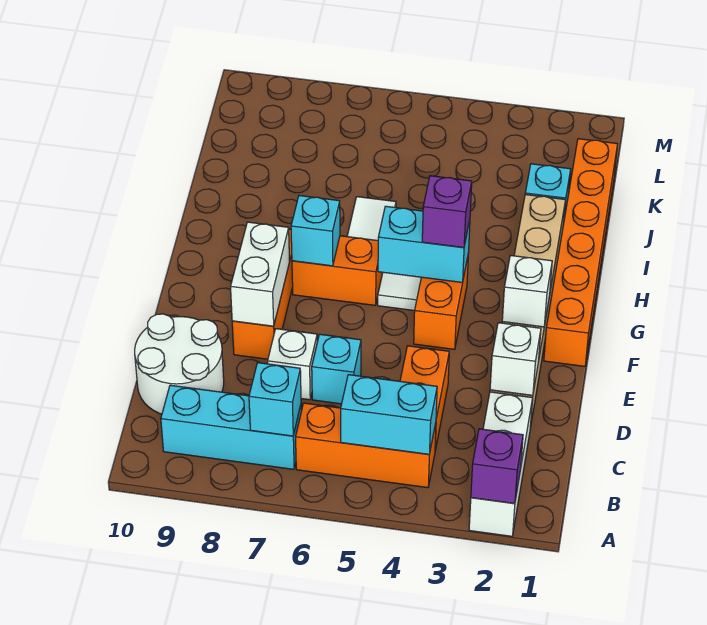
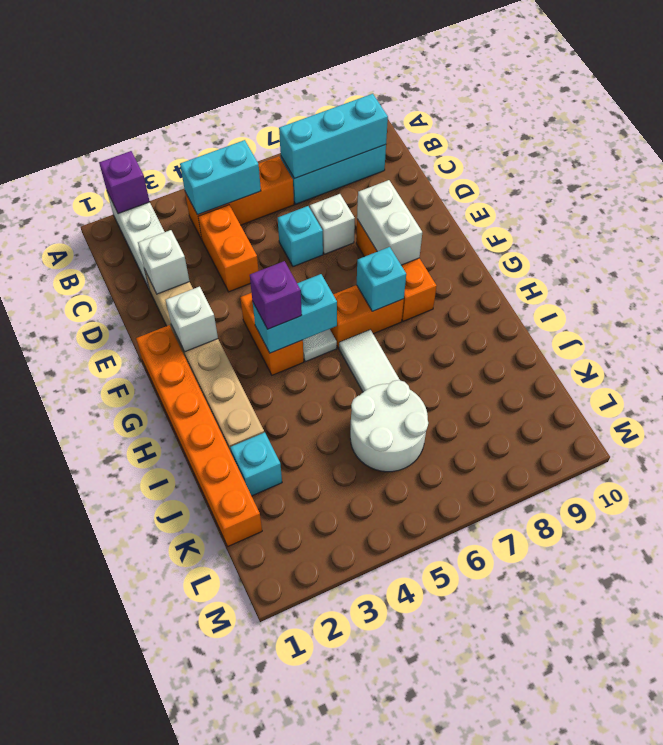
cyan brick B7 level 2 -> cyan brick B7:B9 level 2
white round brick C9:D10 level 1 -> white round brick J5:K6 level 1

